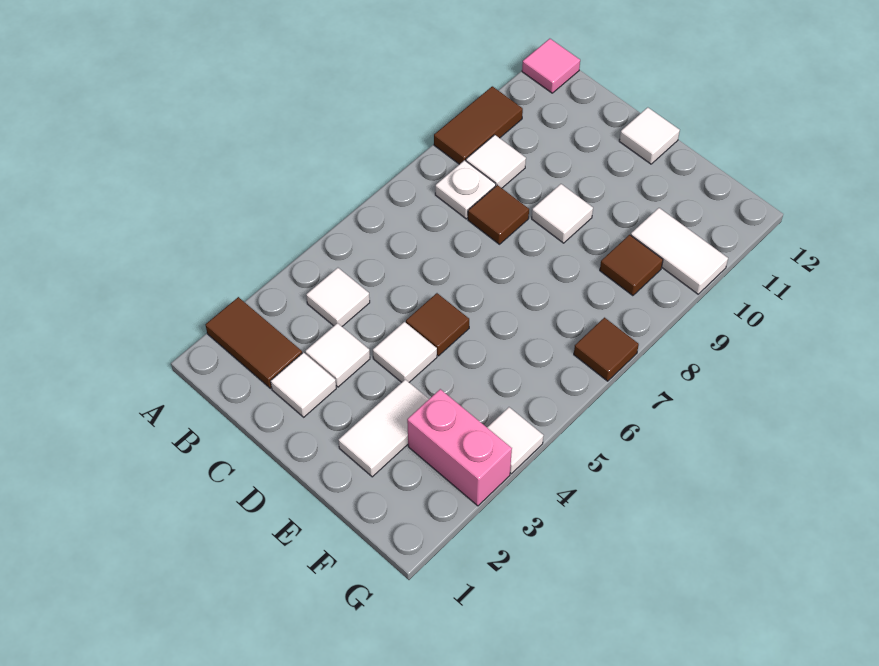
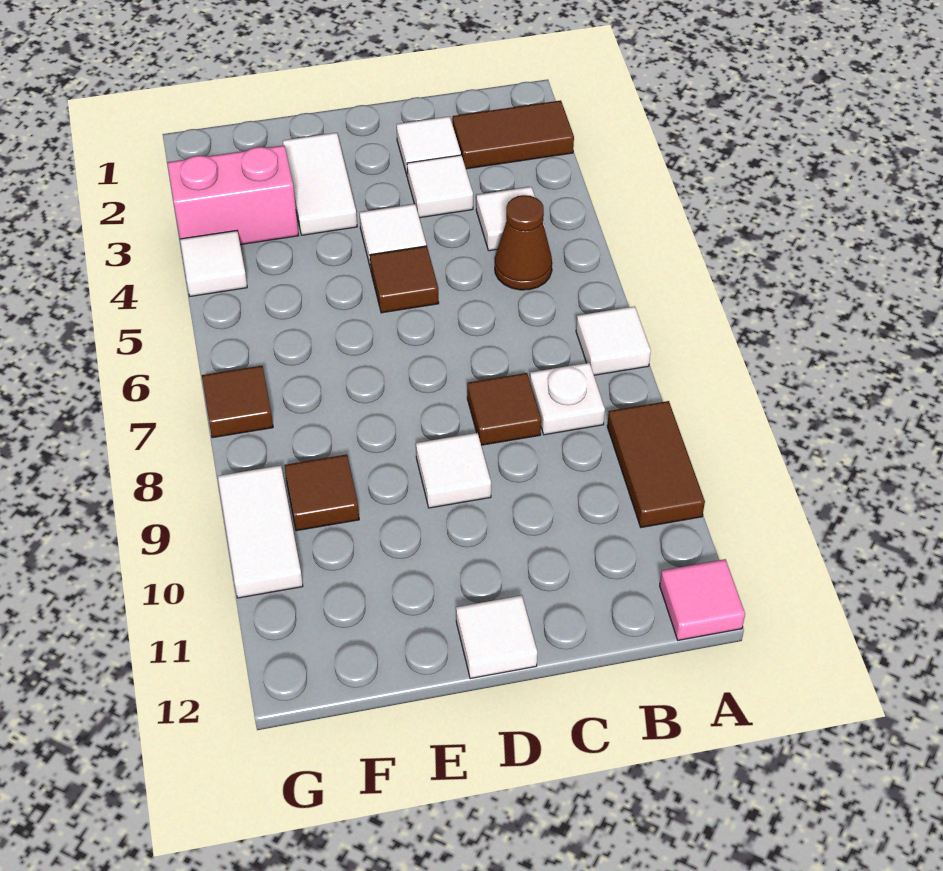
none -> brown cone B5 level 1
white tile B9 level 1 -> white tile A7 level 1
white tile F10:G10 level 1 -> white tile G9:G10 level 1

